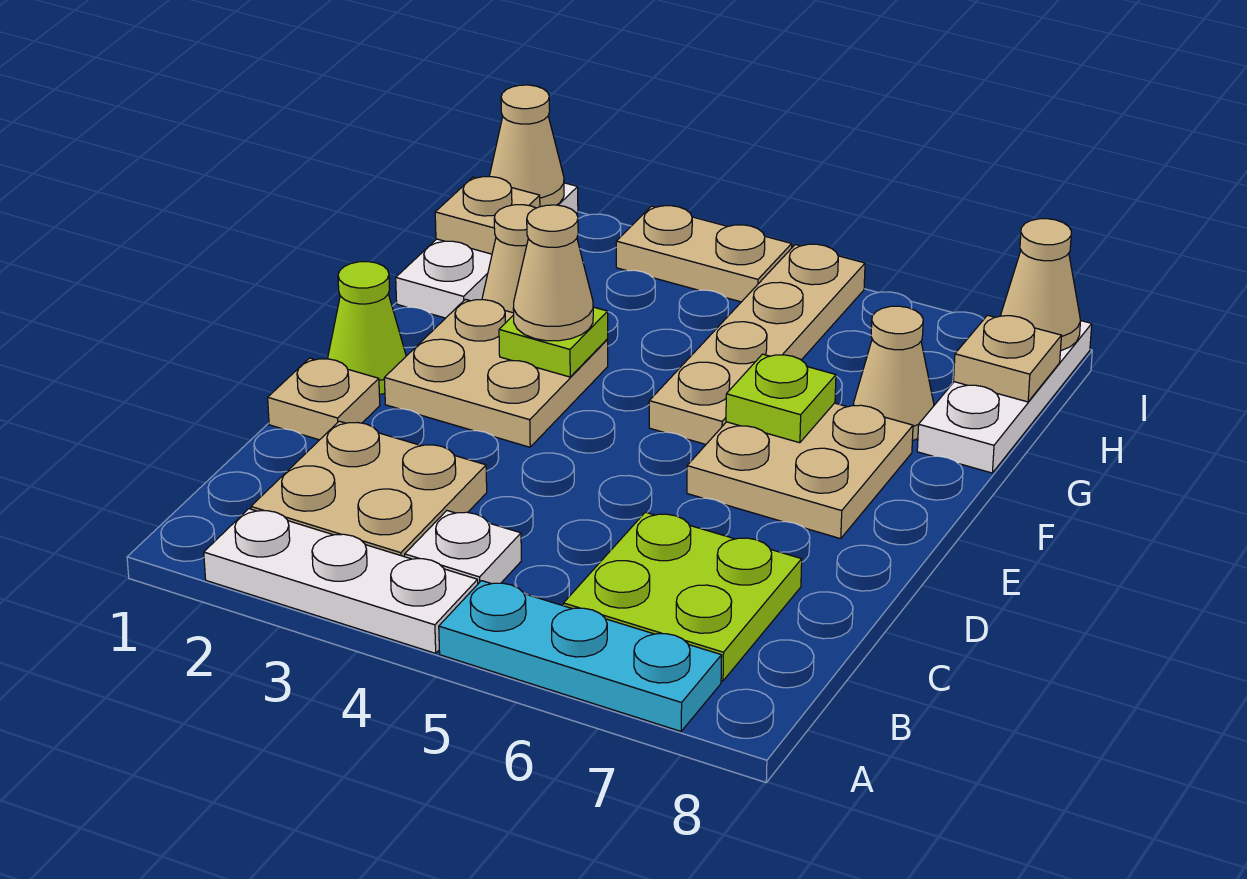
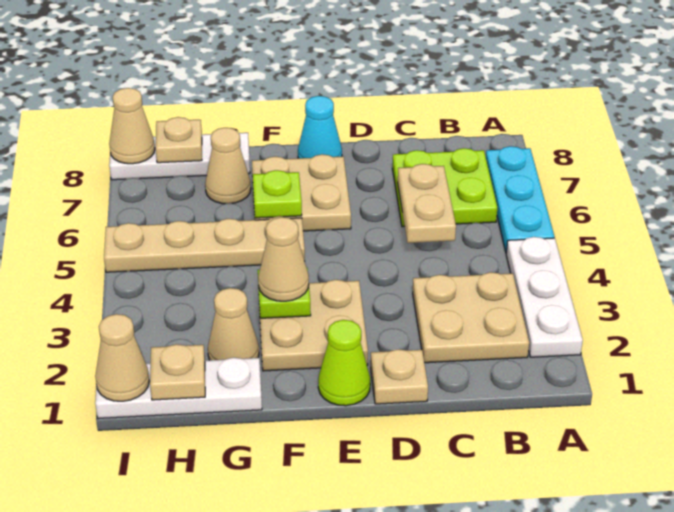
white plate B4 level 1 -> none
none -> cyan cone E8 level 1
tan plate I3:I4 level 1 -> tan plate C5:C6 level 2

